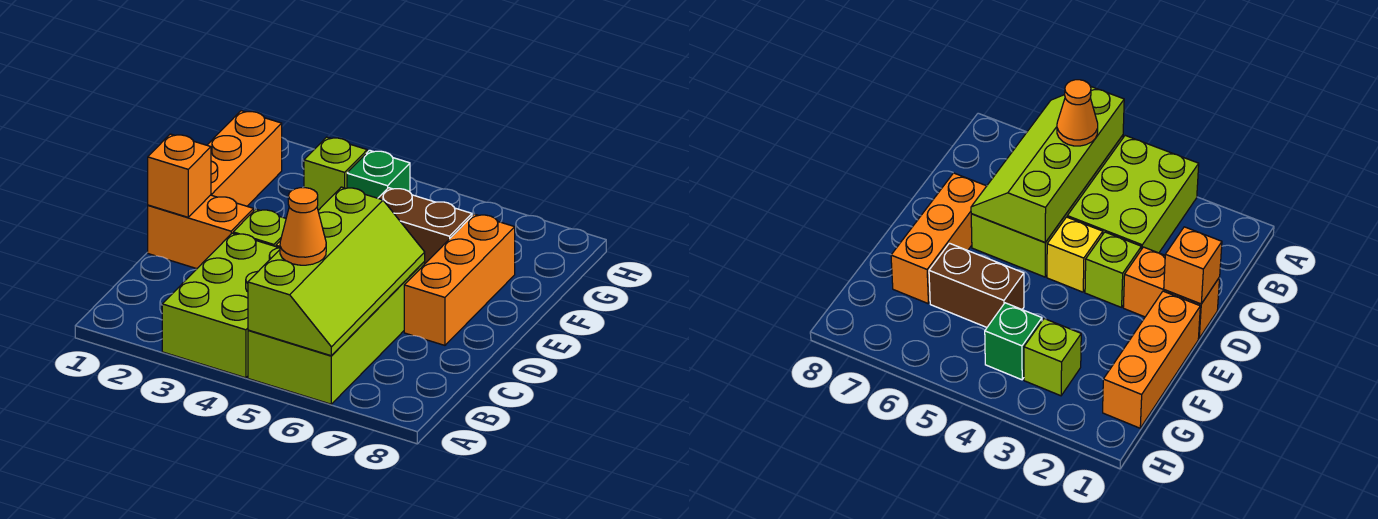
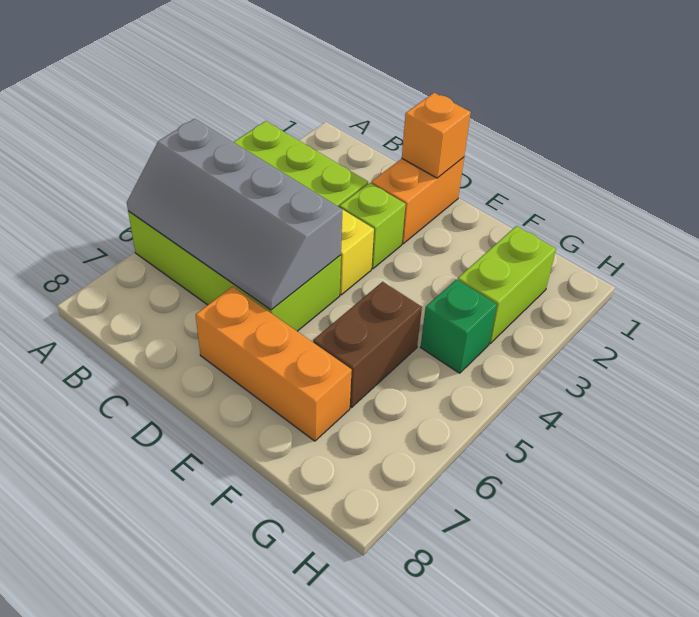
lime slope A5:D6 level 2 top 5 -> grey slope A5:D6 level 2 top 5
orange cone B5 level 3 -> none
orange brick E1:G1 level 1 -> none
lime brick G3 level 1 -> lime brick G2:G3 level 1

